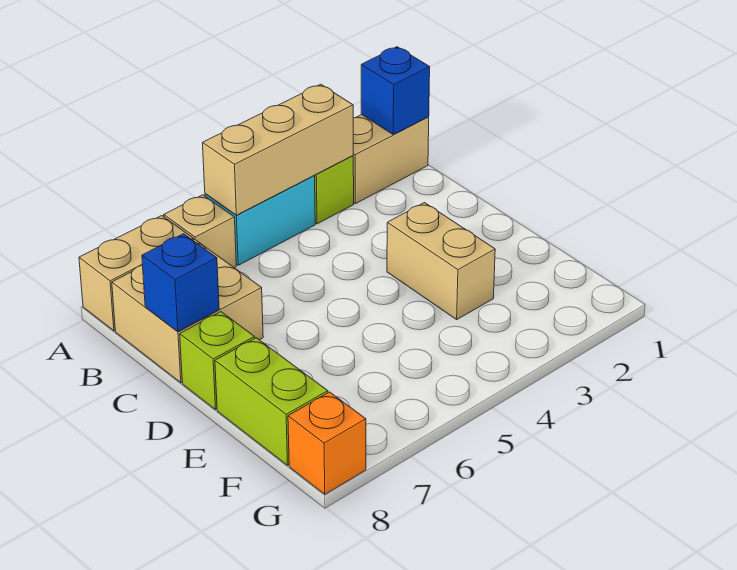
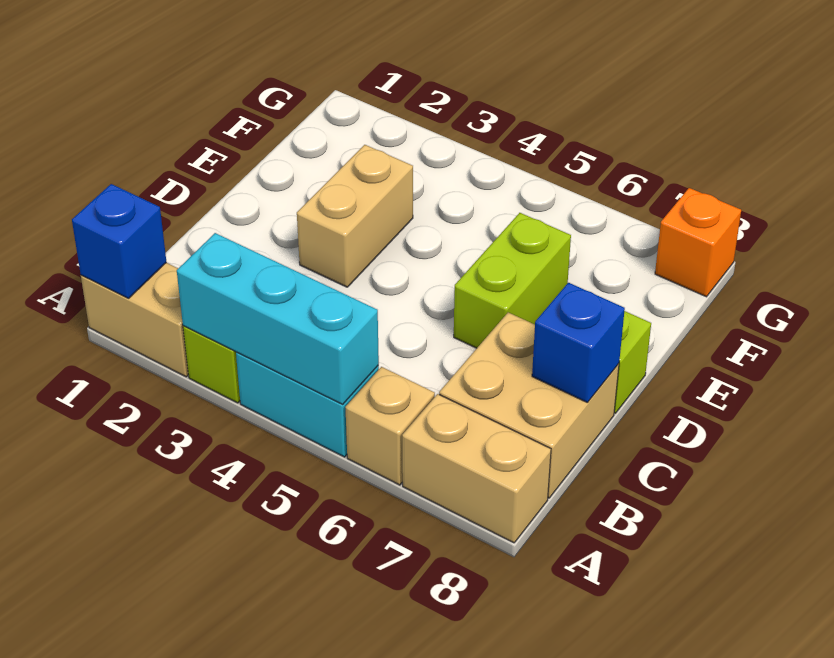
tan brick A3:A5 level 2 -> cyan brick A3:A5 level 2
lime brick E8:F8 level 1 -> lime brick D6:E6 level 1

